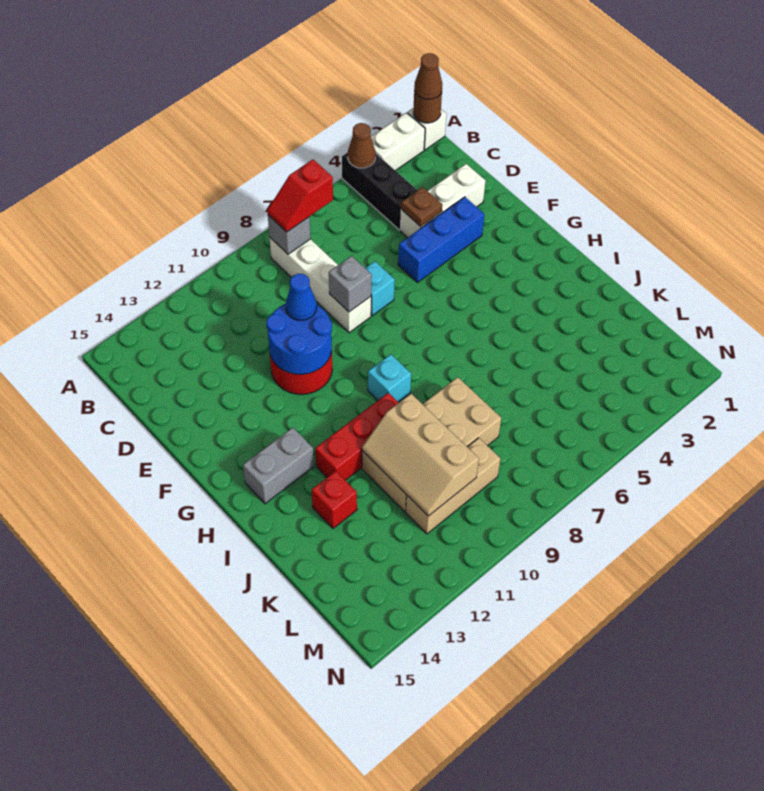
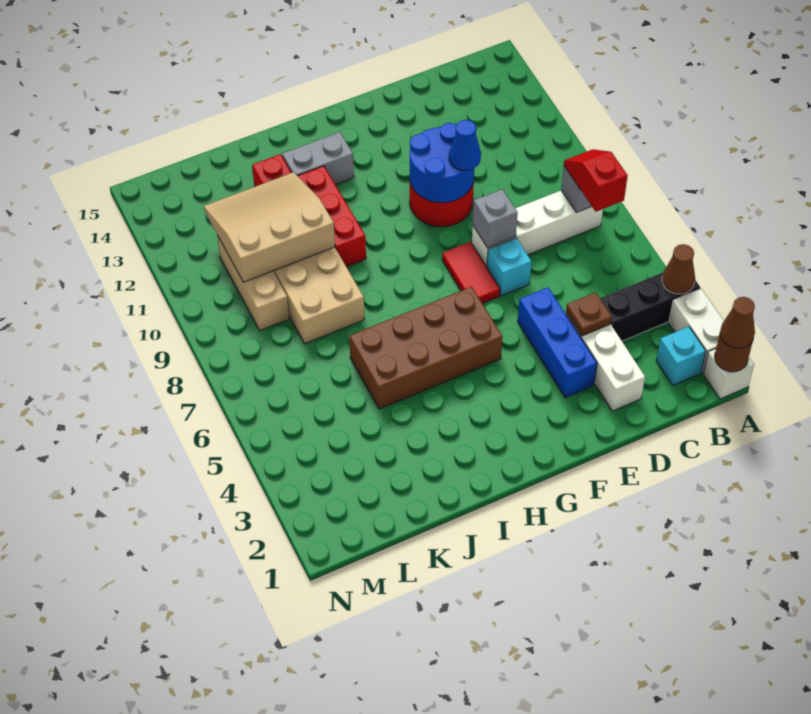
none -> red tile F7:F8 level 1
none -> brown brick G5:J6 level 1
cyan brick H9 level 1 -> cyan brick B2 level 1
grey brick H13:H14 level 1 -> grey brick H13:I13 level 1
tan slope J10:L11 level 2 top 10 -> tan slope J10:L12 level 2 top 10

